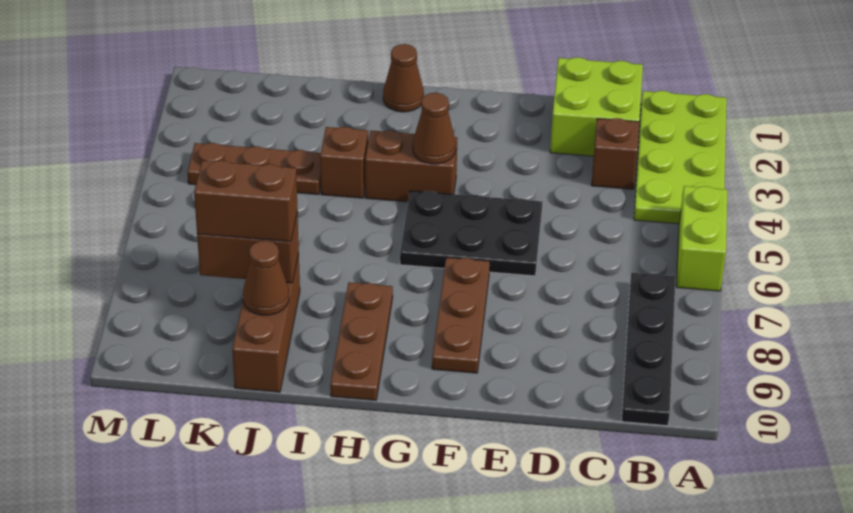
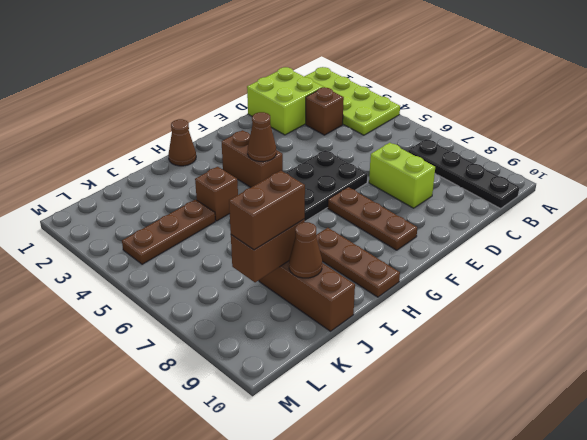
lime brick A5:A6 level 1 -> lime brick D7:D8 level 1
brown brick G4:H4 level 1 -> brown brick G3:G4 level 1

